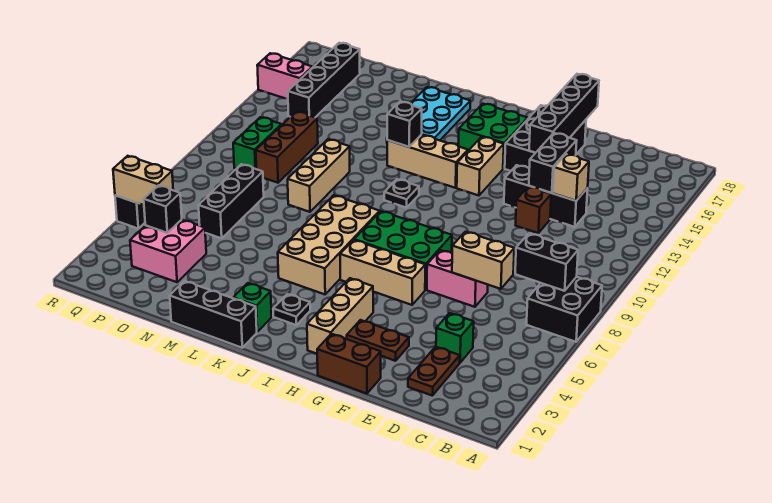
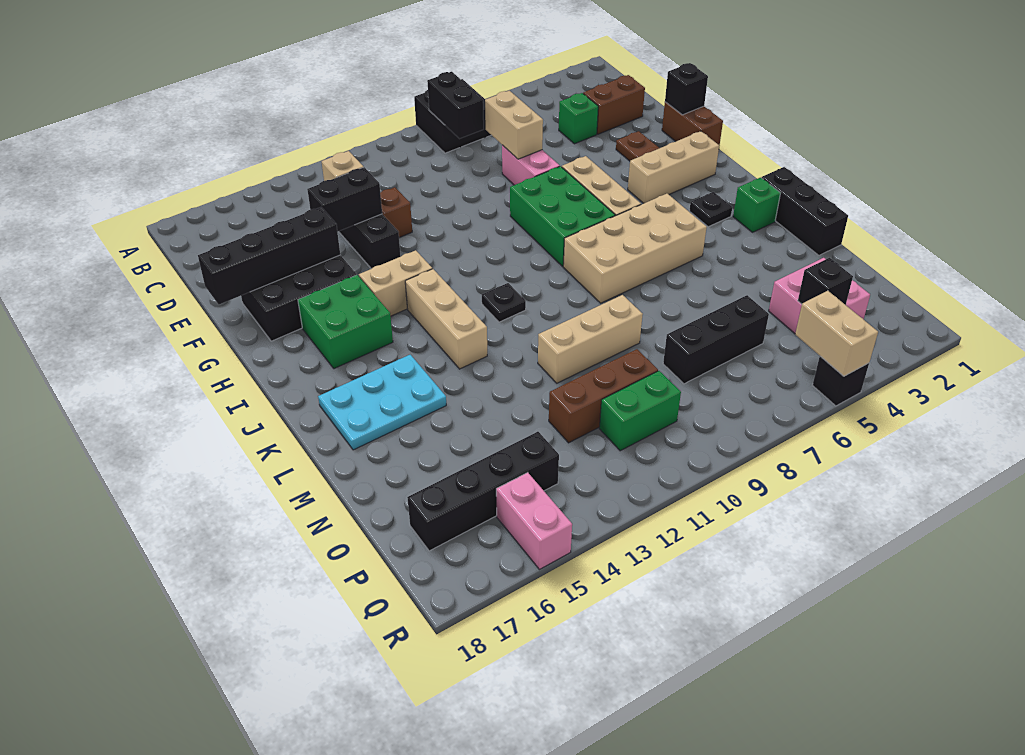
brown plate D2:D3 level 1 -> brown brick D2:D3 level 1
black brick K13 level 2 -> black brick F1 level 2

